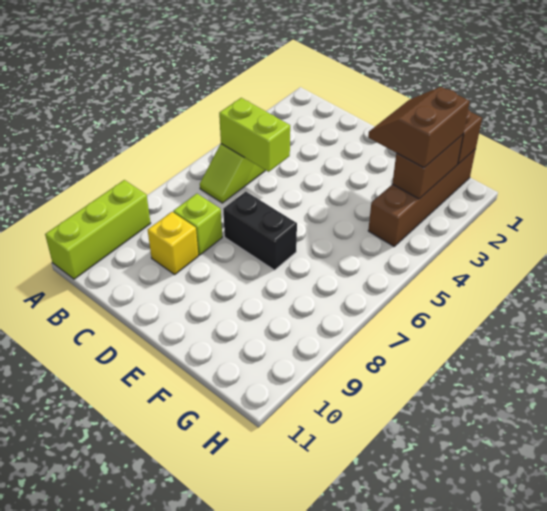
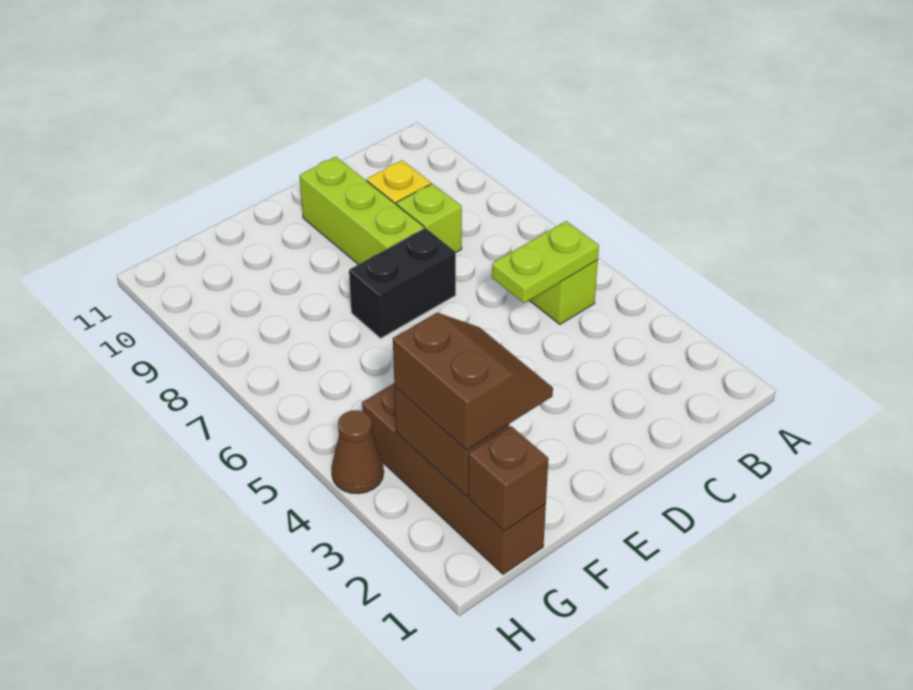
lime brick A9:A11 level 1 -> lime brick D8:D10 level 1
lime brick B5:C5 level 2 -> lime plate B5:C5 level 2
none -> brown cone H4 level 1

